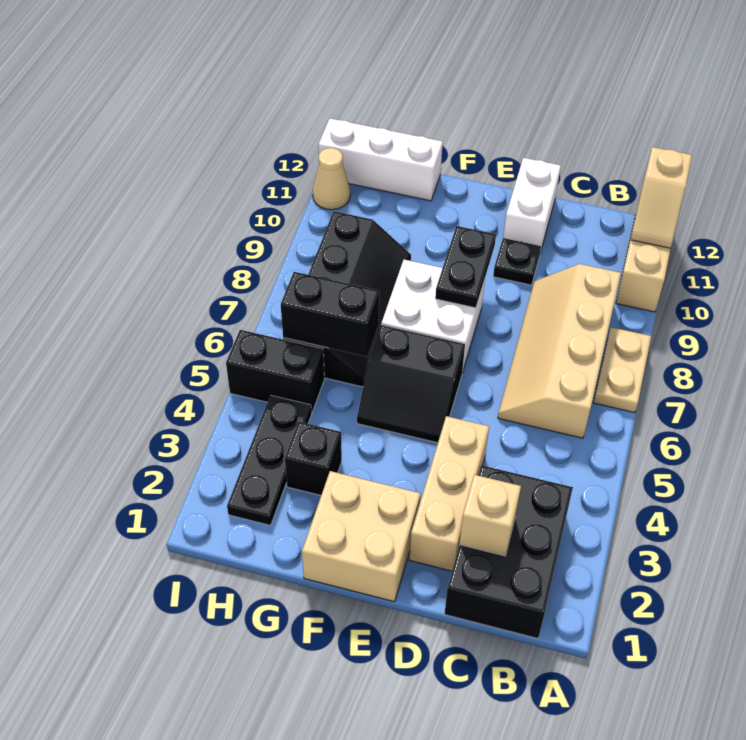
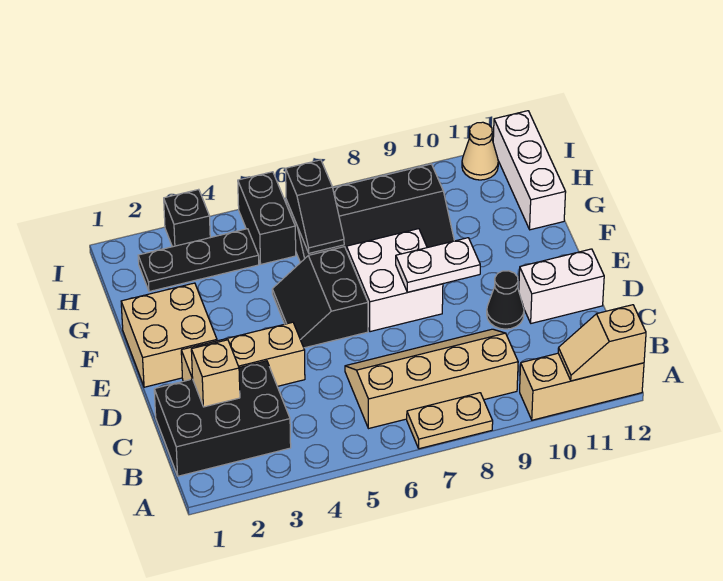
black plate D10 level 1 -> black cone D10 level 1
black plate E8:E9 level 2 -> white plate E8:E9 level 2
black brick G3 level 1 -> black brick I3 level 1
black brick G6:H6 level 2 -> black slope G6:H6 level 2 top H

